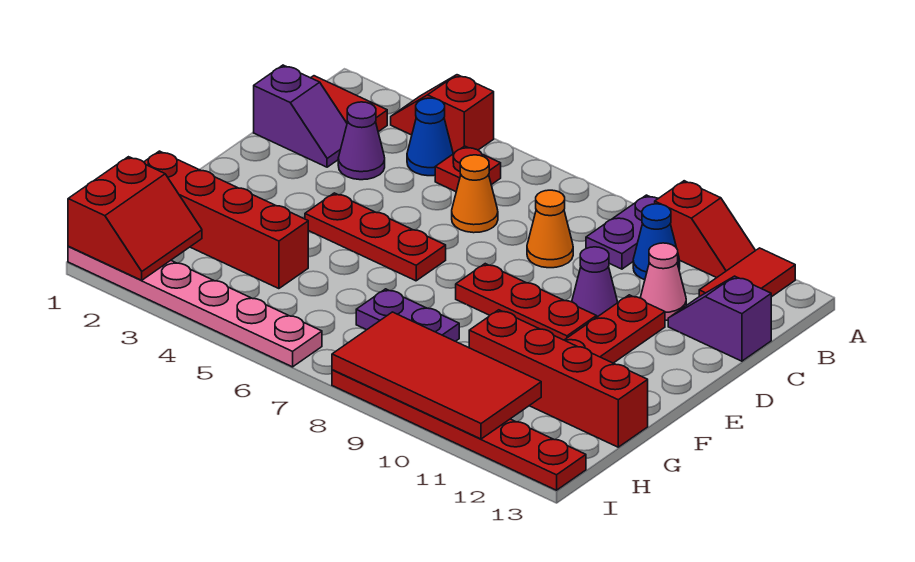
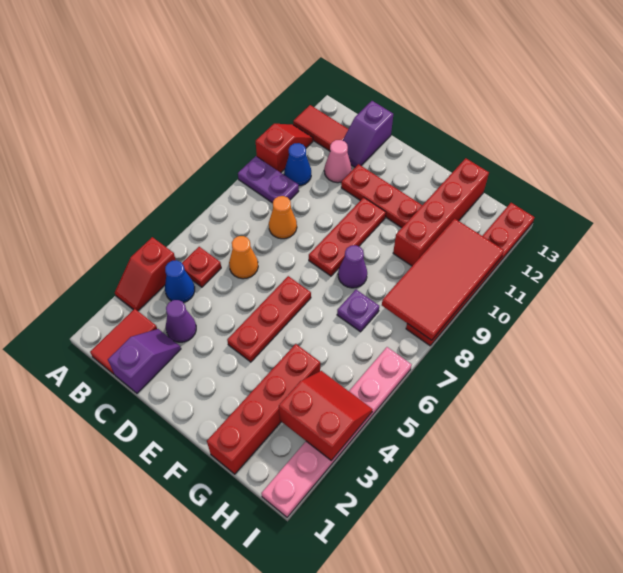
purple cone D10 level 1 -> purple cone F8 level 1
purple plate G7:G8 level 1 -> purple plate G7 level 1
red slope H1:I2 level 2 top 1 -> red slope H3:I4 level 2 top 3

